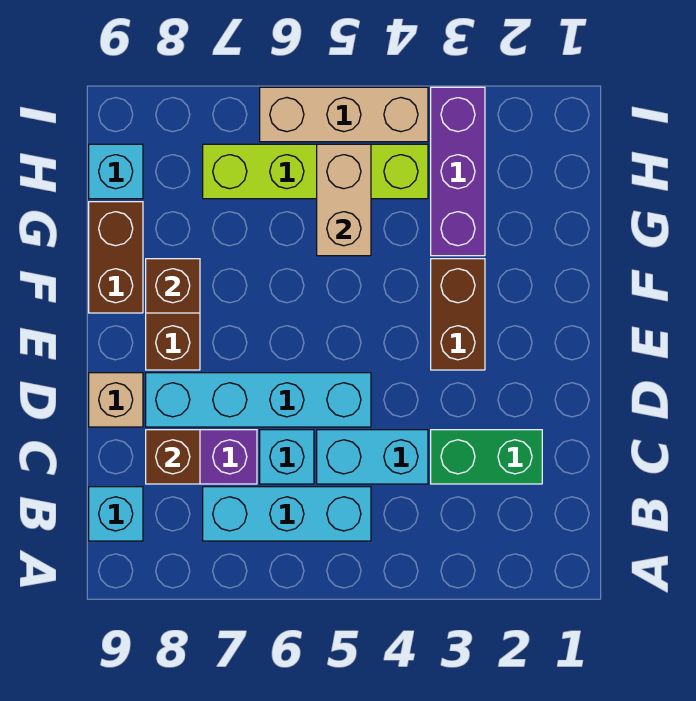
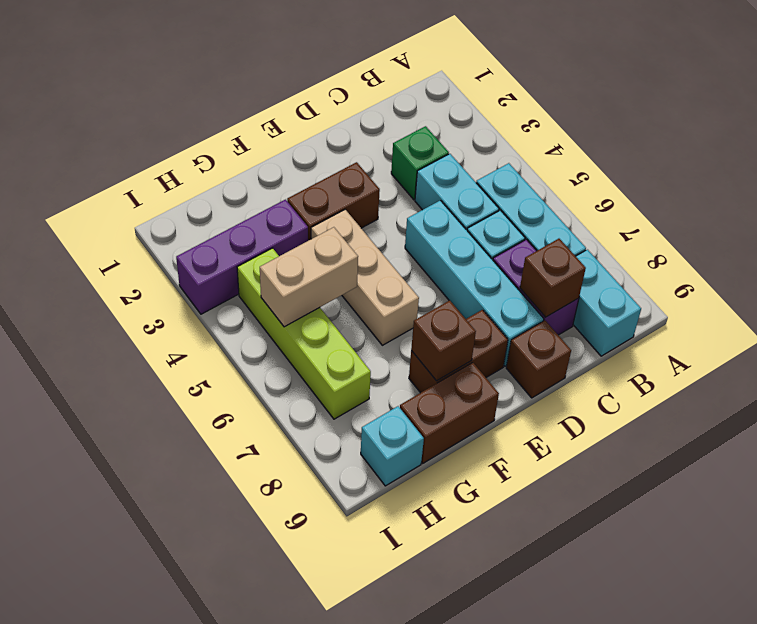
cyan brick B9 level 1 -> cyan brick B8:B9 level 1
green brick C2:C3 level 1 -> green brick C3 level 1
tan brick D9 level 1 -> brown brick D9 level 1
tan brick I4:I6 level 1 -> tan brick F4:F6 level 1

